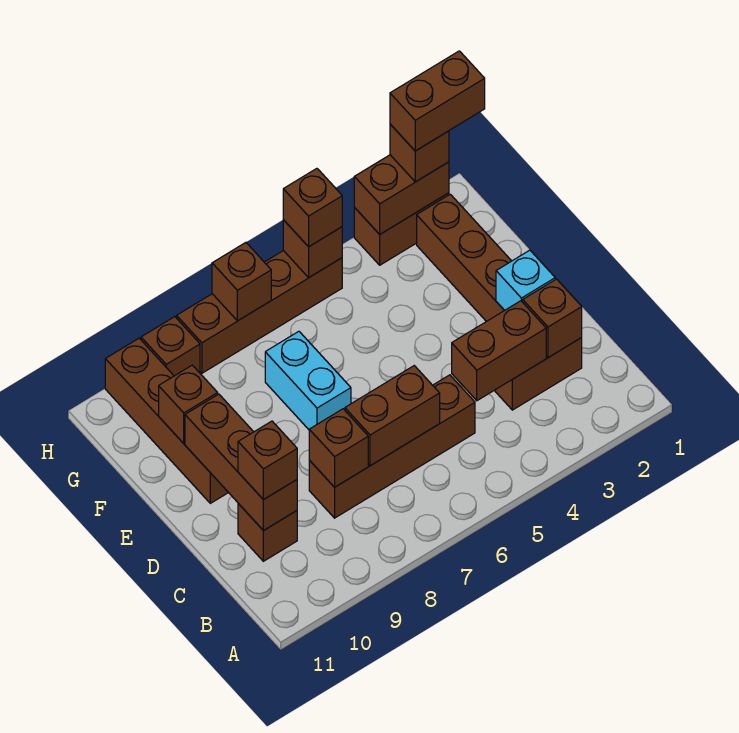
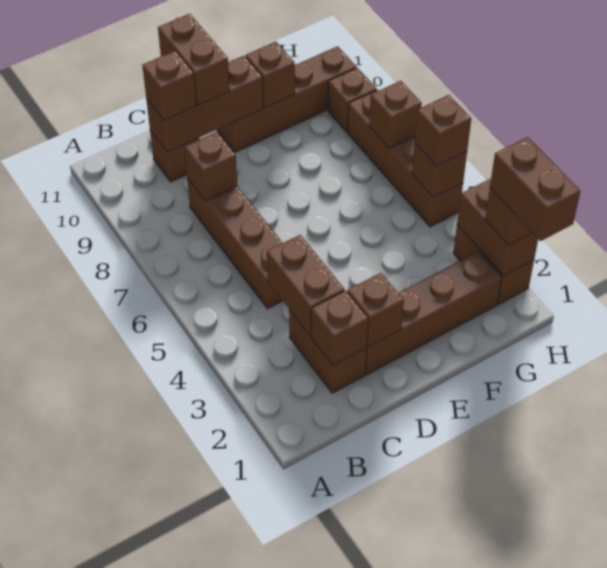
brown brick C6:C7 level 2 -> brown brick D10:D11 level 3
cyan brick D2 level 2 -> brown brick D2 level 2
cyan brick E7:F7 level 1 -> none

